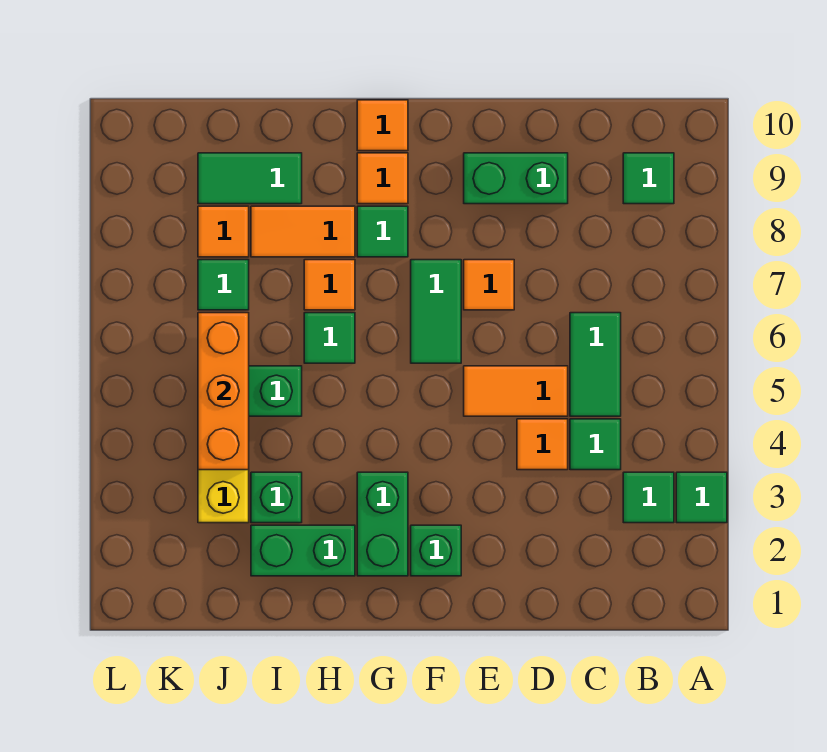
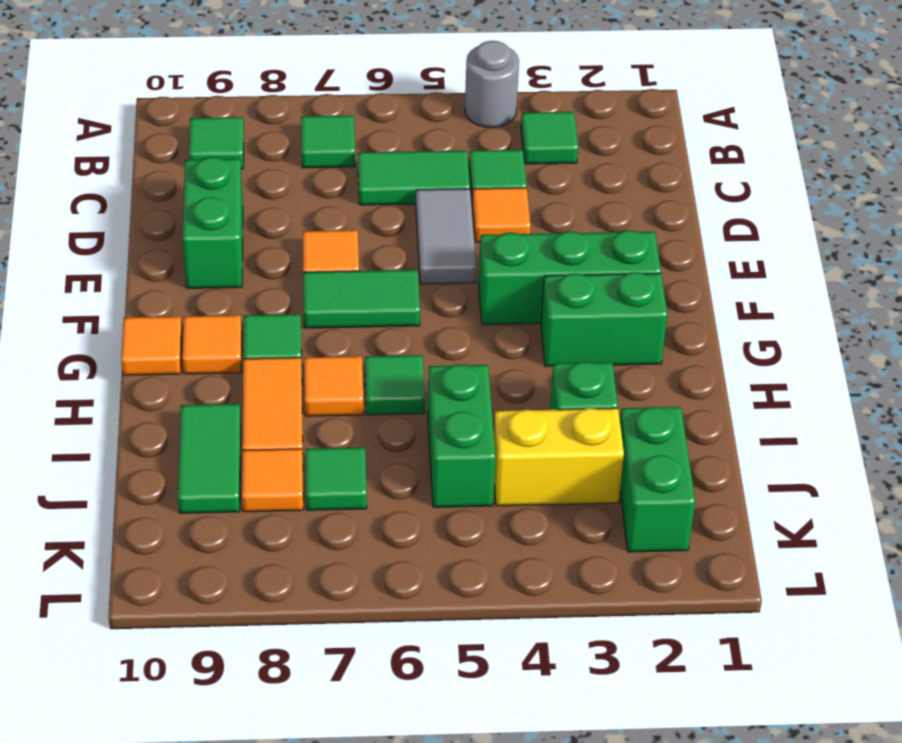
green tile A3 level 1 -> green tile B7 level 1
none -> grey round brick A4 level 1
orange tile D5:E5 level 1 -> grey tile D5:E5 level 1
green brick F2 level 1 -> green brick F2:F4 level 1
green brick H2:I2 level 1 -> green brick J2:K2 level 1
orange brick J4:J6 level 2 -> none

